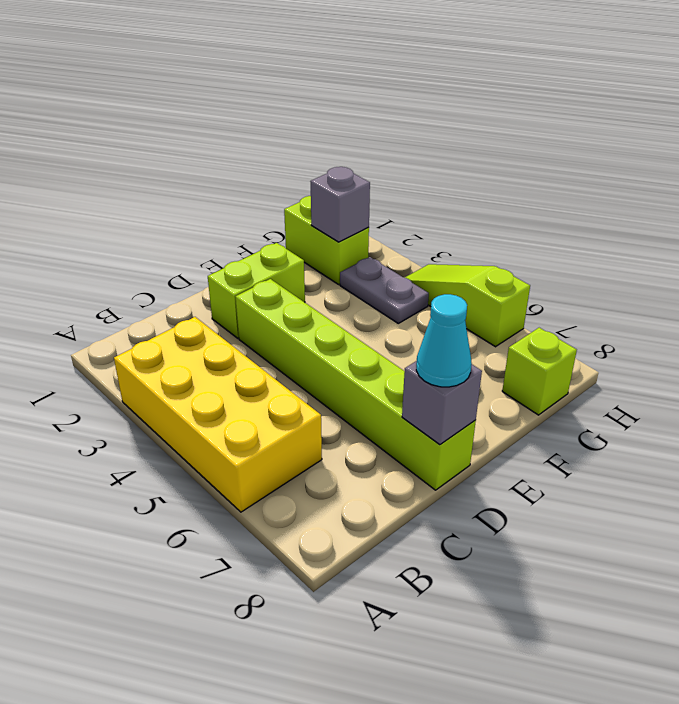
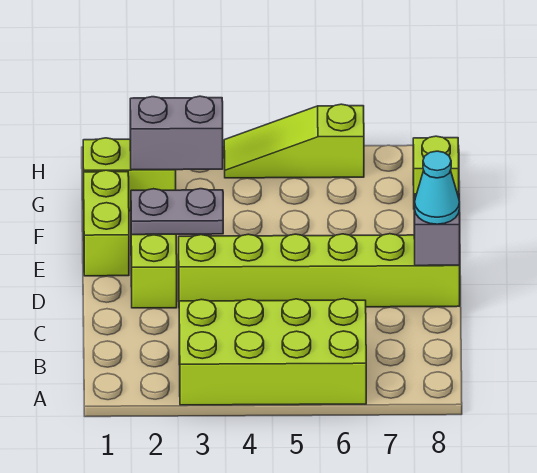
yellow brick A3:B6 level 1 -> lime brick A3:B6 level 1
none -> lime brick E1:F1 level 1
grey brick G2 level 2 -> grey brick G2:G3 level 2
grey plate G3:G4 level 1 -> grey plate E2:E3 level 2

